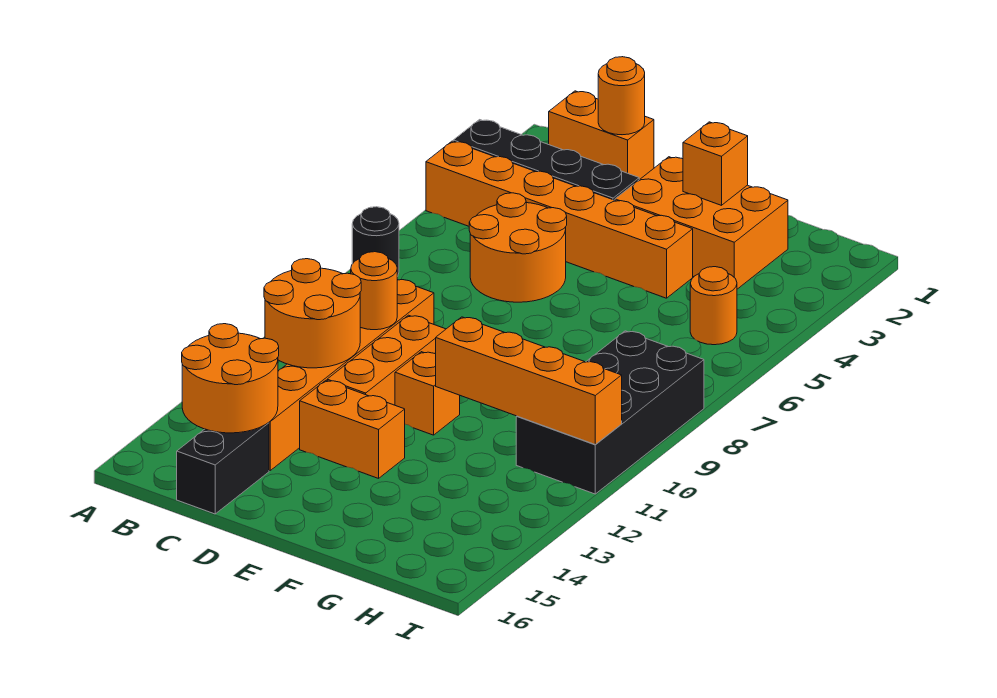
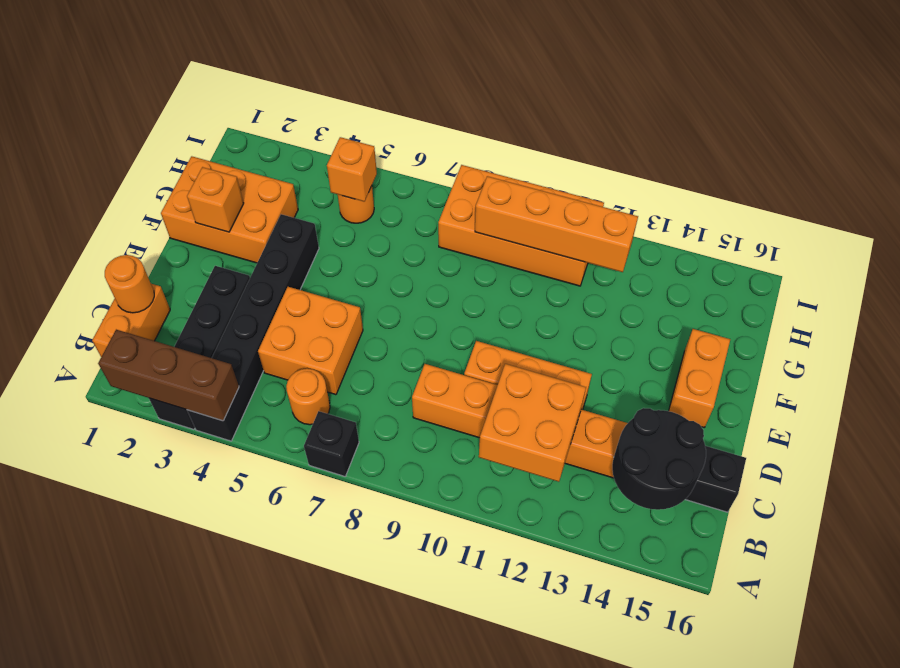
none -> brown brick A2:A4 level 2
orange brick A4:F4 level 1 -> black brick A4:F4 level 1
black round brick A7 level 1 -> black brick A7 level 1
orange round brick B11:C12 level 2 -> orange brick B11:C12 level 2
orange round brick B14:C15 level 2 -> black round brick B14:C15 level 2
orange round brick C5:D6 level 1 -> orange brick C5:D6 level 1
orange round brick C10 level 2 -> orange round brick B6 level 1
orange brick D13:E13 level 1 -> orange brick E15:F15 level 1
orange brick E2:G3 level 1 -> orange brick F1:G3 level 1
orange brick E11 level 1 -> orange brick H5 level 2
orange brick F11:I11 level 2 -> orange brick H9:H12 level 2
black brick H8:I11 level 1 -> orange brick H8:I11 level 1

